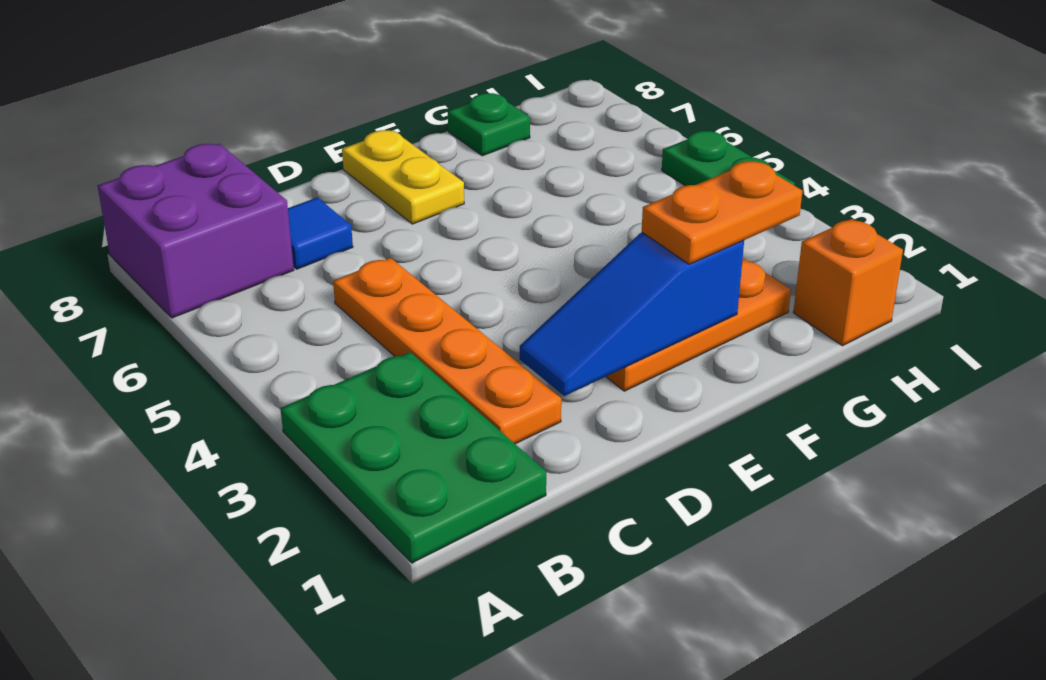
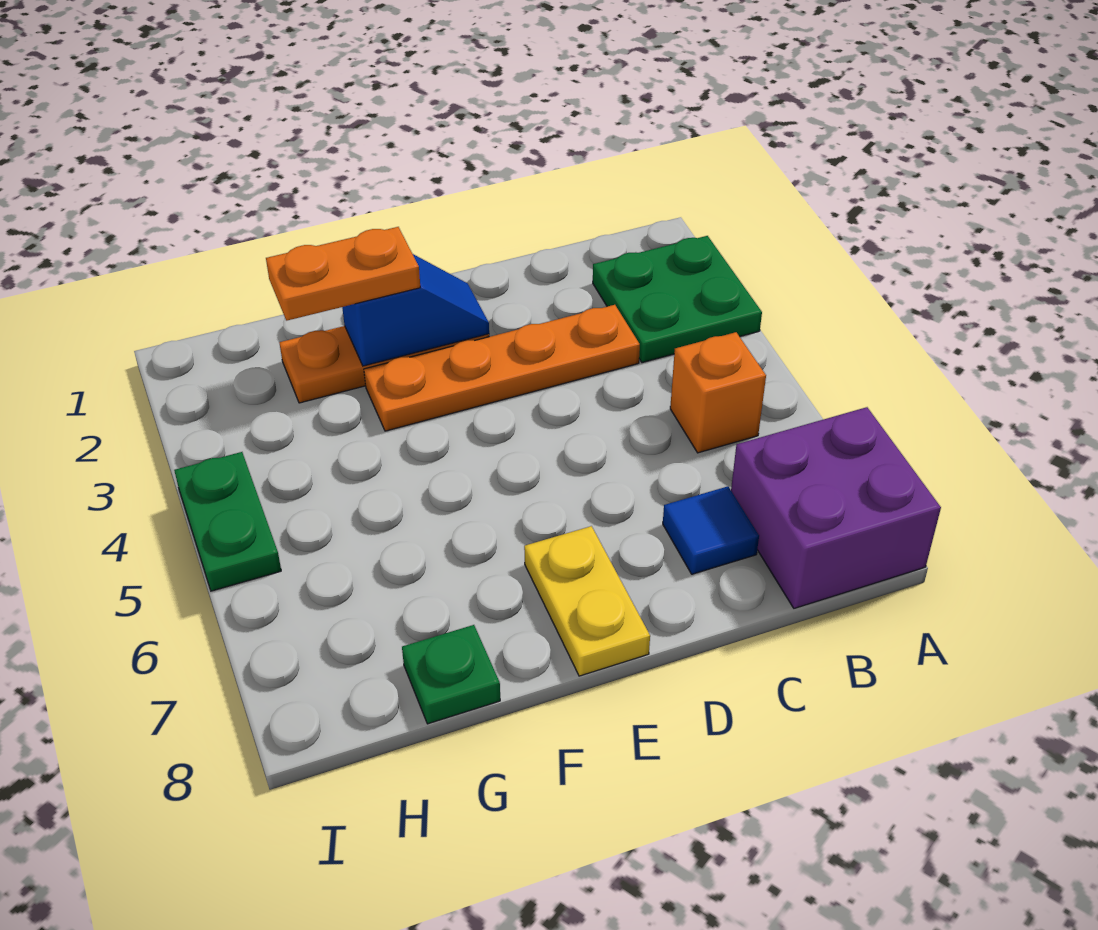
green plate A1:B3 level 1 -> green plate A2:B3 level 1
orange plate C2:C5 level 1 -> orange plate C3:F3 level 1
blue slope D2:F2 level 2 top F -> blue slope E2:F2 level 2 top F
orange brick H1 level 1 -> orange brick B5 level 1

